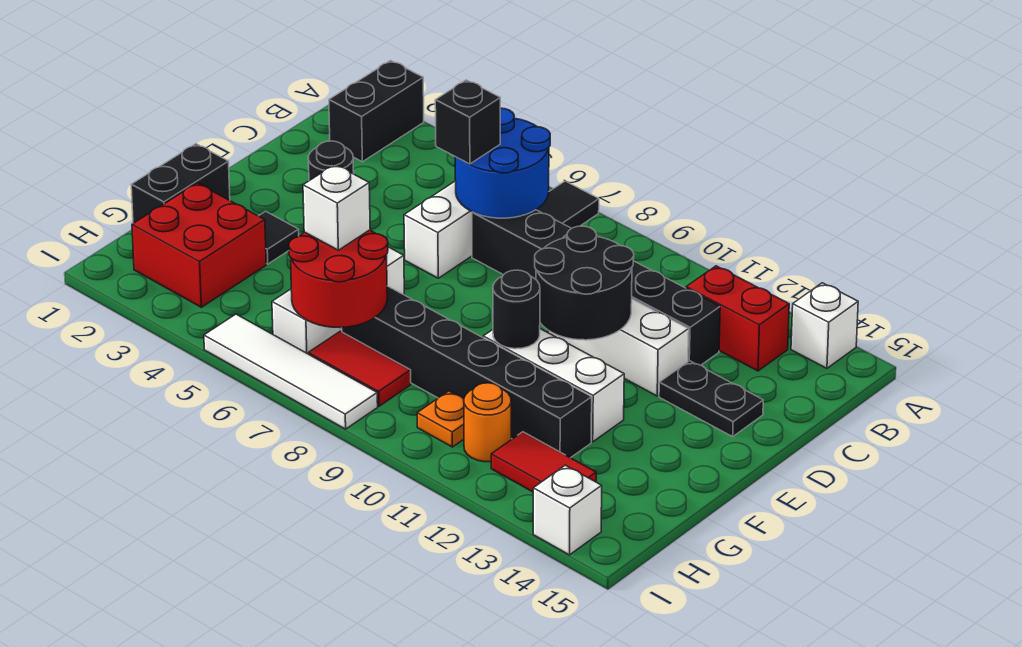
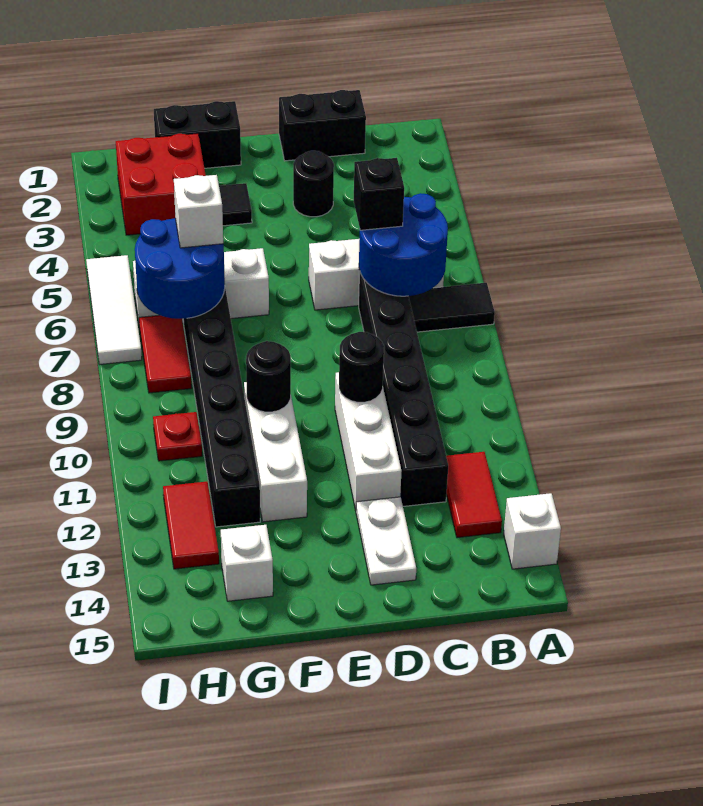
black brick A2:B2 level 1 -> black brick C1:D1 level 1
red brick B12:B13 level 1 -> red tile B12:B13 level 1
black round brick D10:E11 level 2 -> black round brick D10 level 2
black plate D13:D14 level 1 -> white plate D13:D14 level 1
red round brick G6:H7 level 2 -> blue round brick G6:H7 level 2
orange plate H10 level 1 -> red plate H10 level 1
orange round brick H11 level 1 -> none
white tile I5:I8 level 1 -> white tile I5:I7 level 1
white brick I14 level 1 -> white brick G14 level 1

